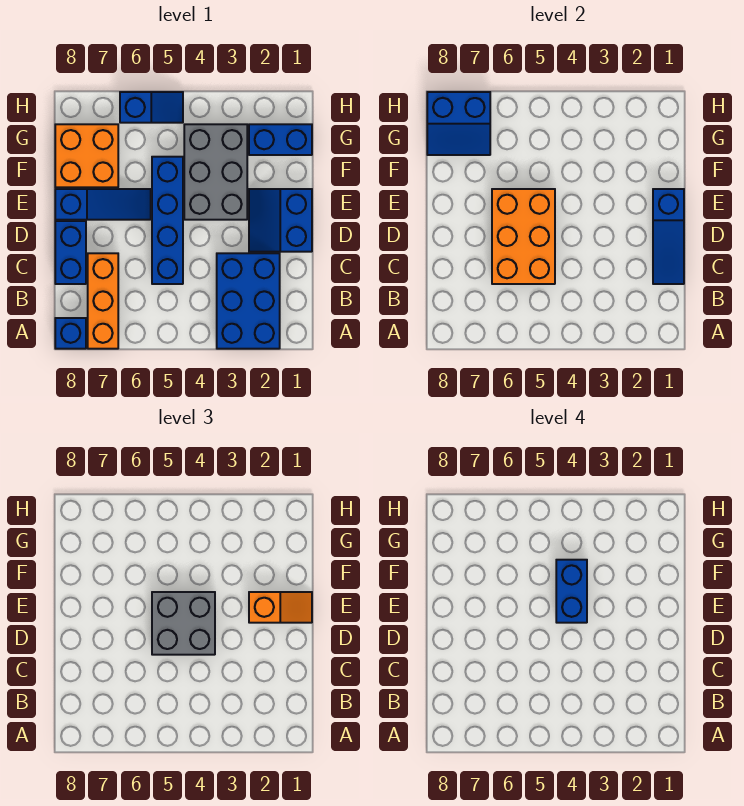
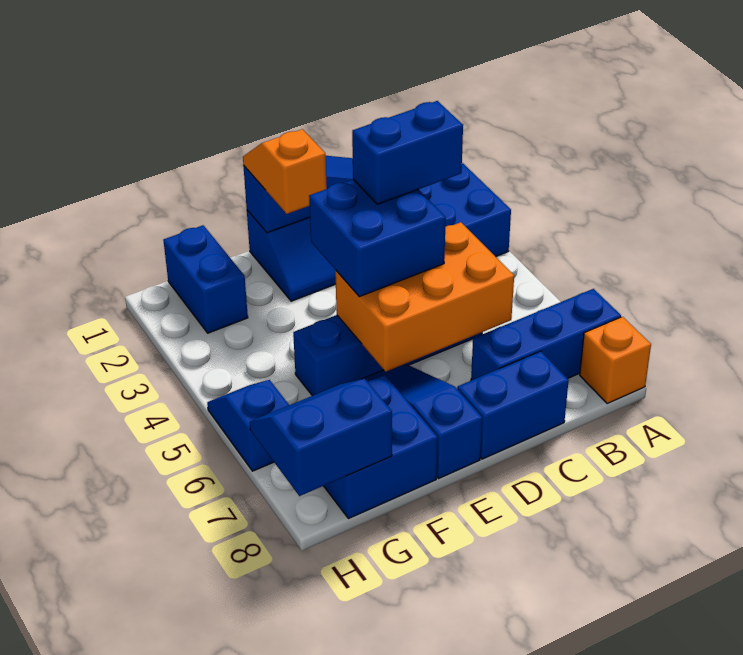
orange brick A7:C7 level 1 -> blue brick A7:C7 level 1
blue brick A8 level 1 -> orange brick A8 level 1
grey brick D4:E5 level 3 -> blue brick D4:E5 level 3
grey brick E3:G4 level 1 -> none
blue brick E4:F4 level 4 -> blue brick C4:D4 level 4
orange brick F7:G8 level 1 -> blue brick F7:G8 level 1
blue slope G7:H8 level 2 top H -> blue slope G7:H8 level 2 top 8

